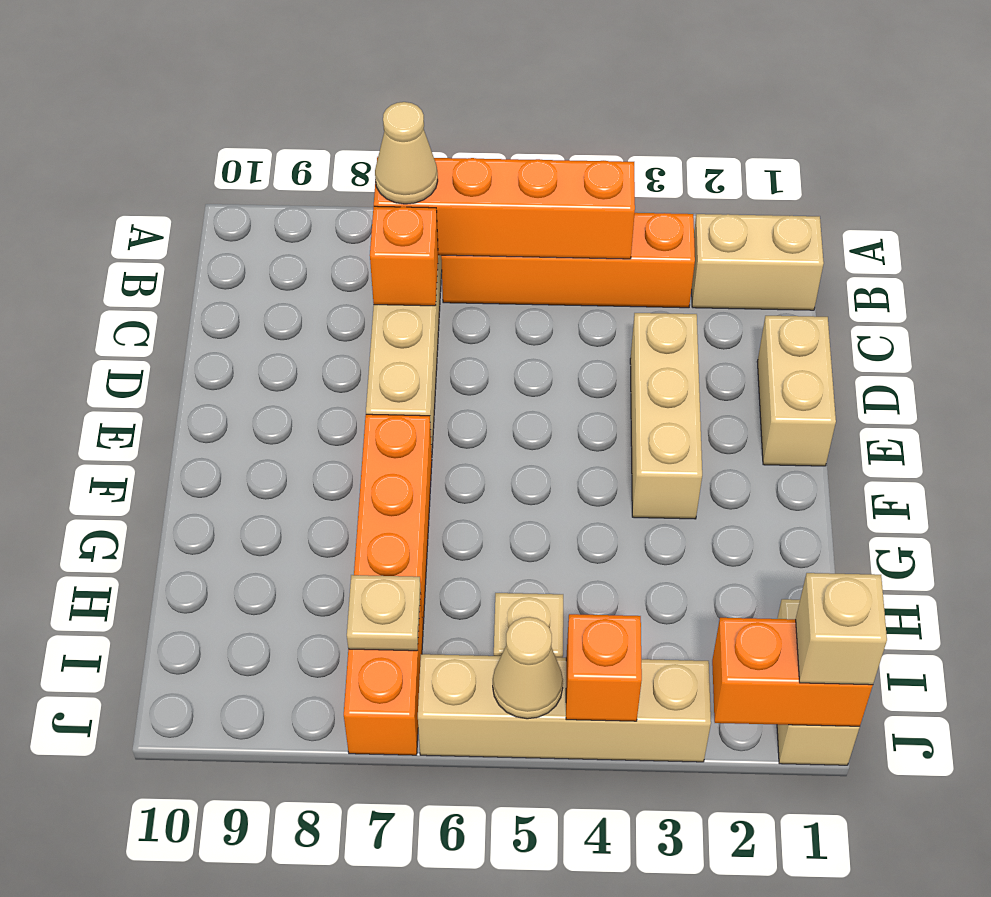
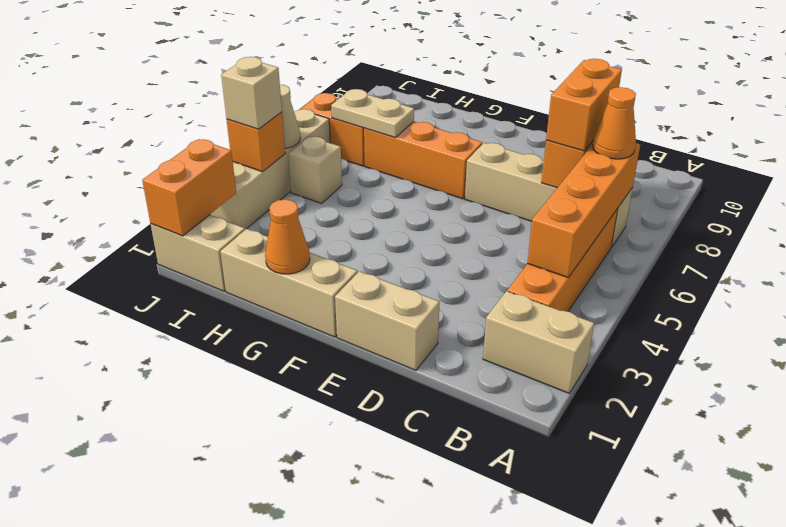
tan brick B1:B2 level 1 -> tan brick A2:B2 level 1
tan cone B7 level 3 -> orange cone B7 level 3
none -> orange brick C7:C8 level 3
tan brick D3:F3 level 1 -> tan brick F1:H1 level 1
none -> orange cone G1 level 2
tan plate I7 level 2 -> tan plate H7:I7 level 2
tan brick J1 level 3 -> tan brick J4 level 3

